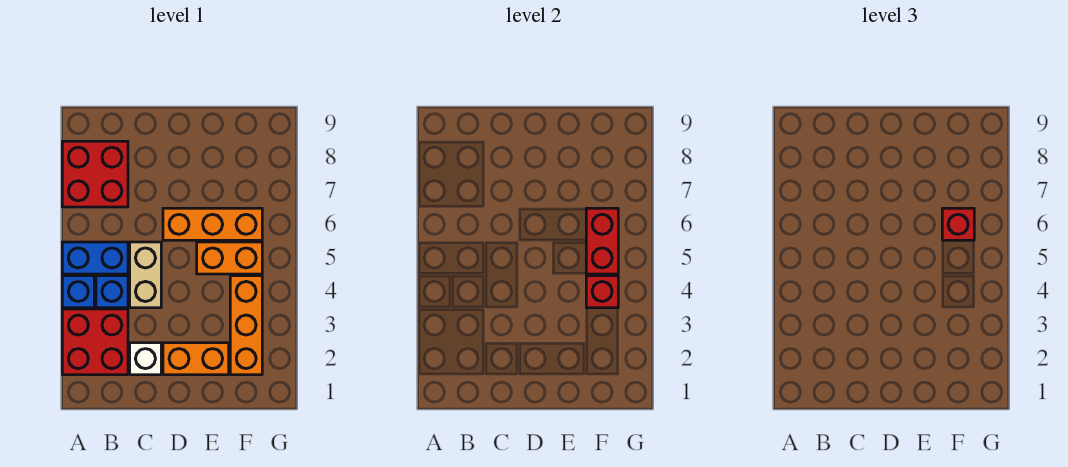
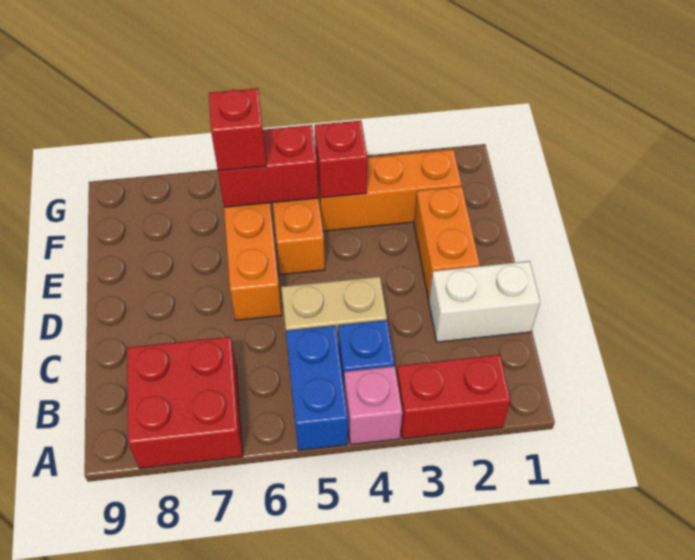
red brick A2:B3 level 1 -> red brick A2:A3 level 1
blue brick A4 level 1 -> pink brick A4 level 1
white brick C2 level 1 -> white brick C1:C2 level 1

